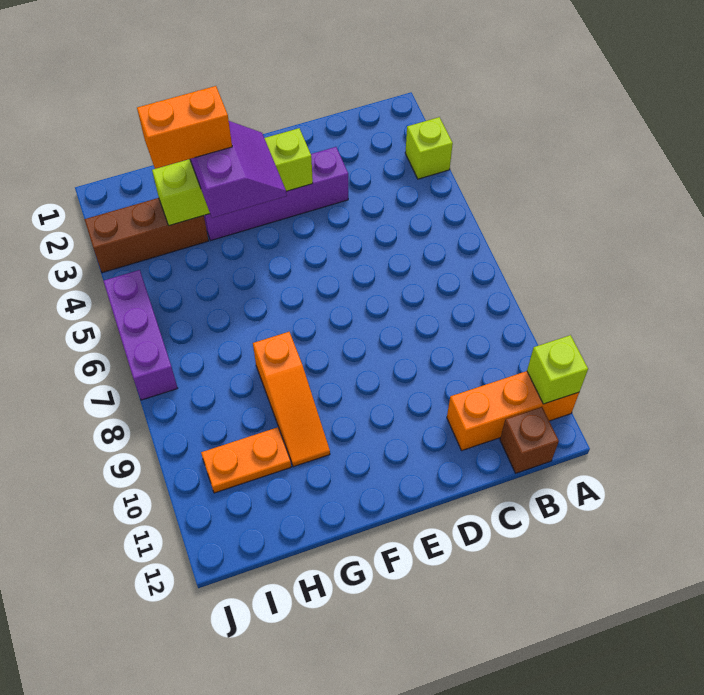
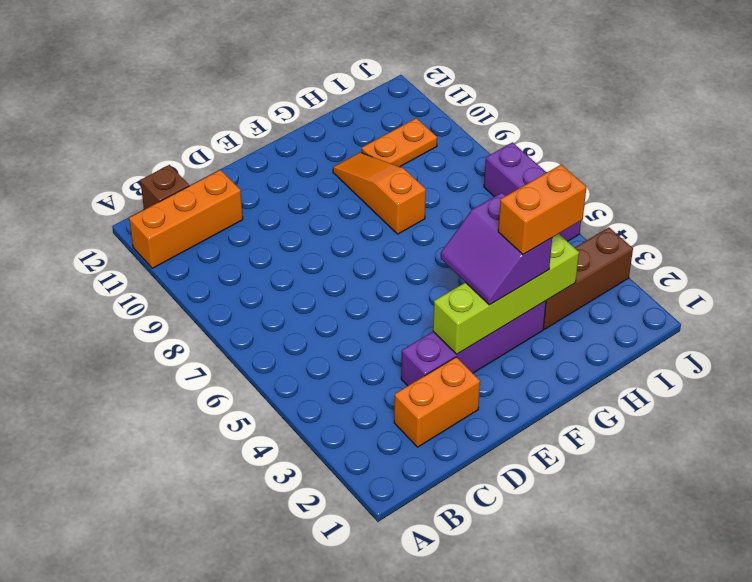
lime brick A3 level 1 -> none
lime brick A11 level 2 -> none
none -> orange brick C2:D2 level 1

